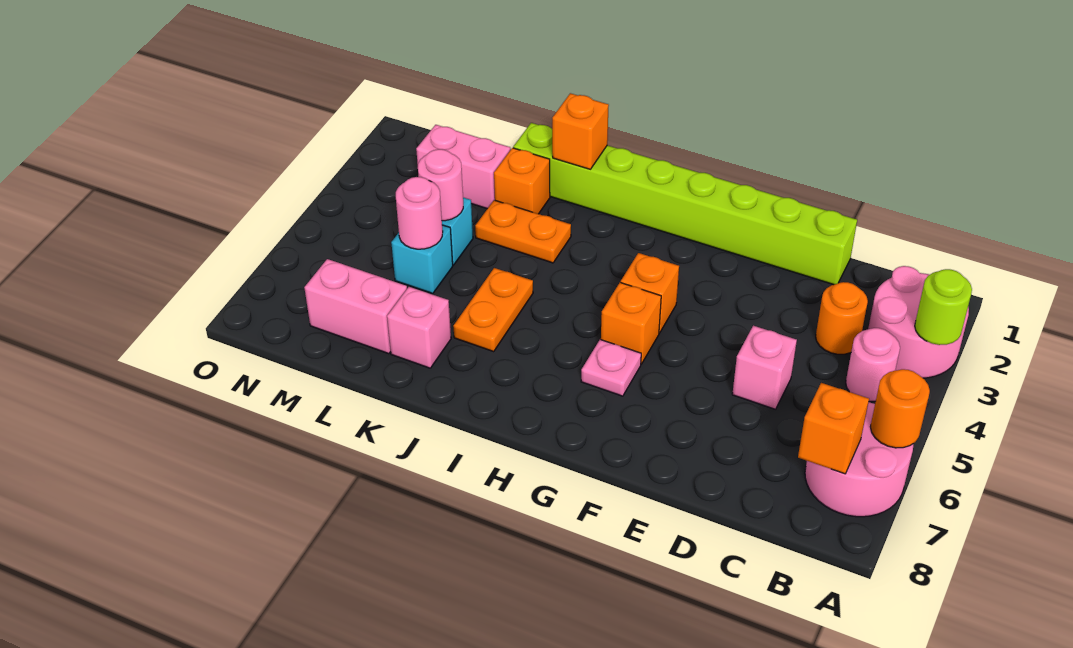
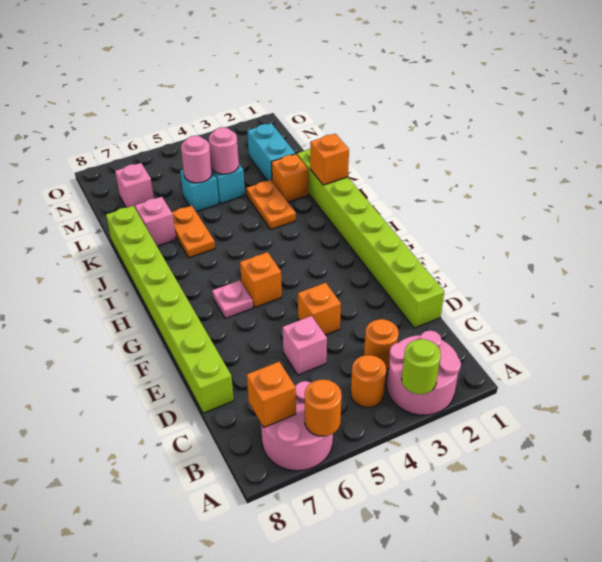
pink round brick B4 level 1 -> orange round brick B4 level 1
none -> lime brick D8:K8 level 1
orange brick G4 level 1 -> orange brick E4 level 1
orange plate J5:J6 level 1 -> orange plate J6:K6 level 1
pink brick L2:M2 level 1 -> cyan brick L2:M2 level 1
pink brick L7:M7 level 1 -> pink brick M7 level 1

